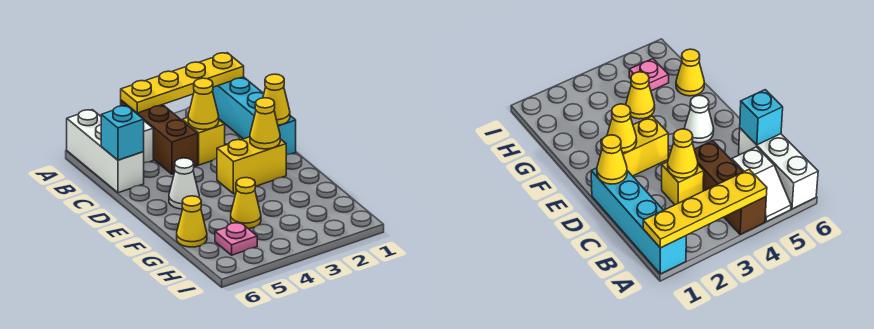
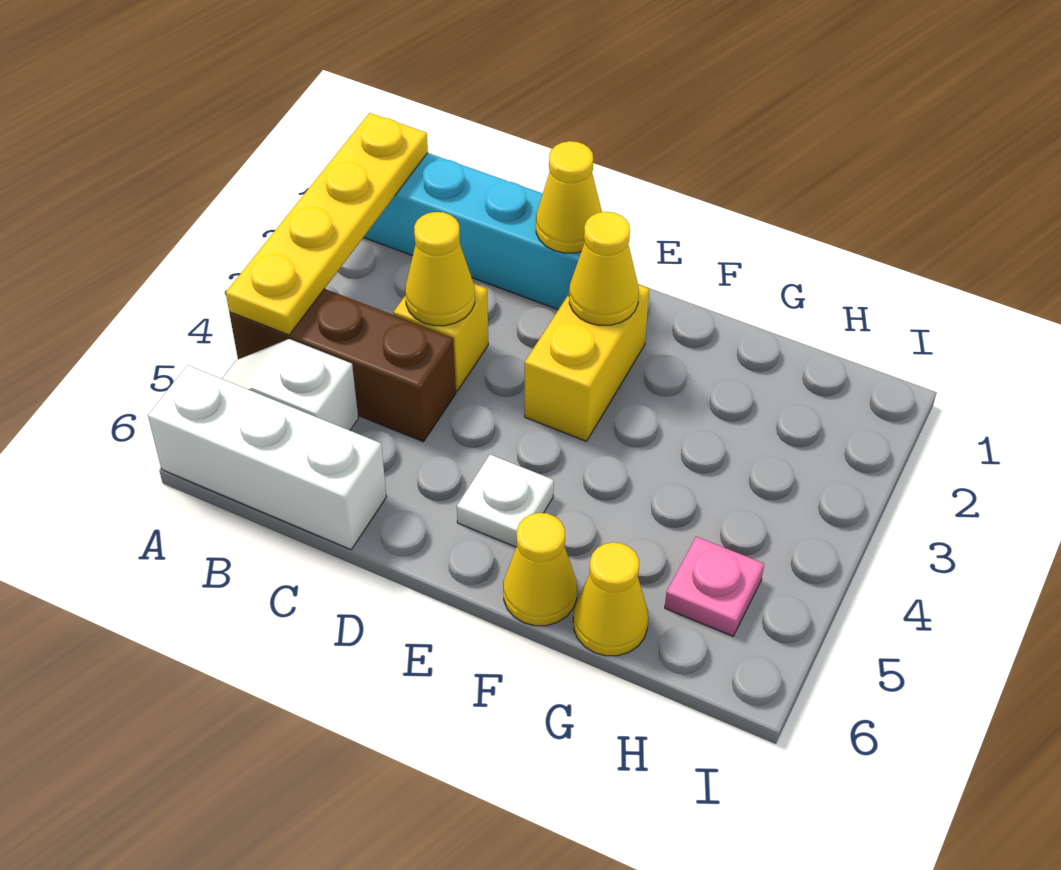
cyan brick C6 level 2 -> none
white cone E5 level 1 -> white plate E5 level 1
yellow cone G4 level 1 -> yellow cone F6 level 1

